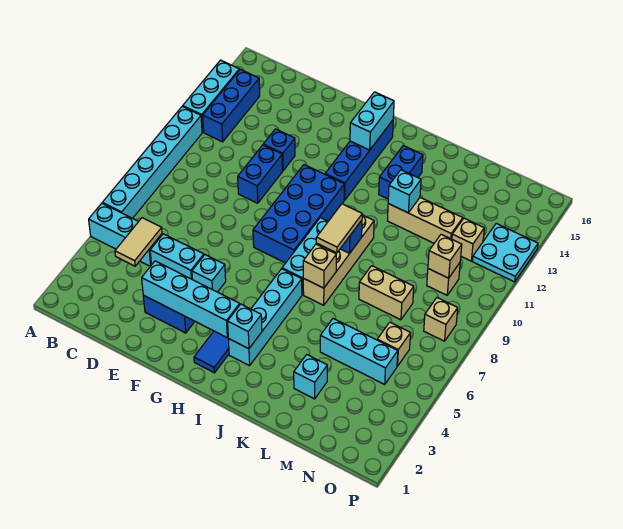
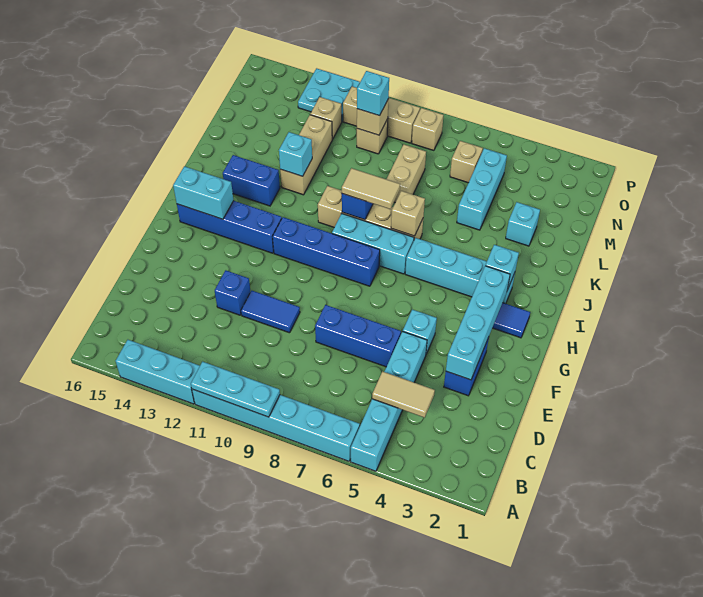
none -> cyan plate A9:A11 level 2
blue brick B12:B14 level 1 -> blue brick E6:E8 level 1
blue brick E10:E11 level 1 -> blue tile E10:E11 level 1
blue brick G8:H11 level 1 -> blue brick H8:H11 level 1
none -> cyan brick N10 level 3
none -> tan brick O9:O11 level 1

